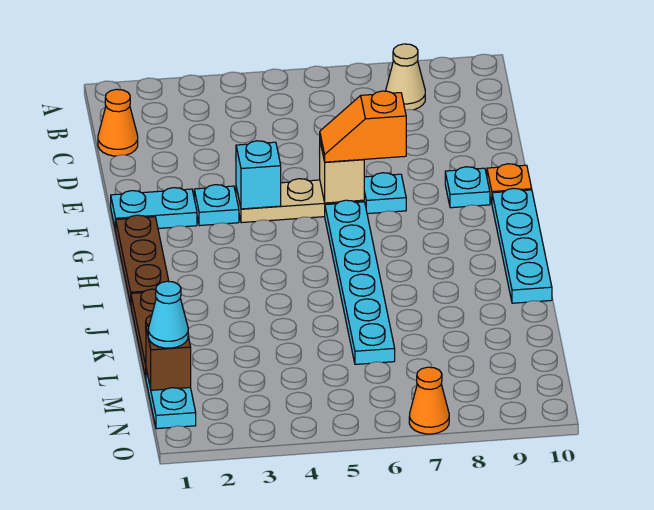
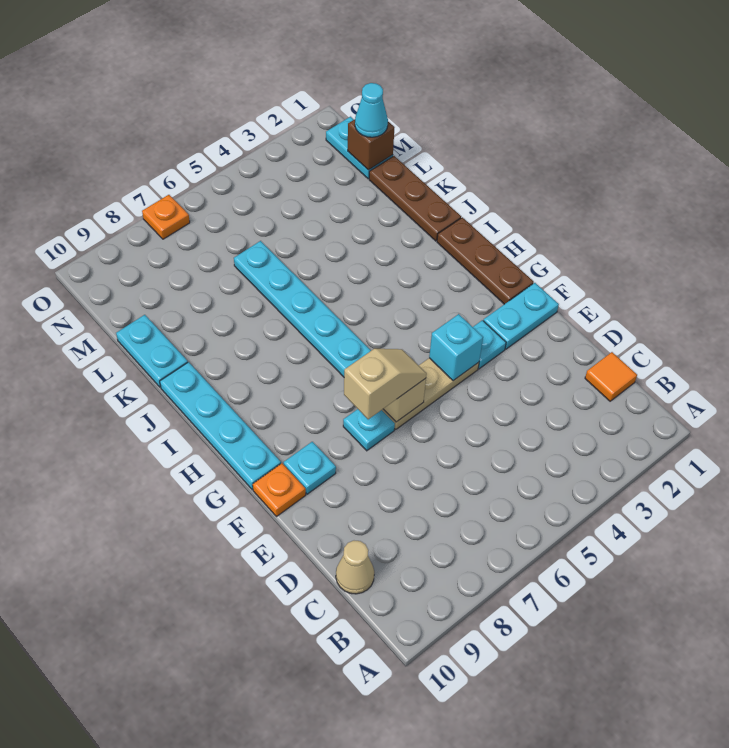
tan cone B8 level 1 -> tan cone C10 level 1
orange cone C1 level 1 -> orange tile C1 level 1
orange slope F6:F7 level 3 top 7 -> tan slope F6:F7 level 3 top 7
none -> cyan plate K10:L10 level 1
orange cone O7 level 1 -> orange plate O7 level 1

